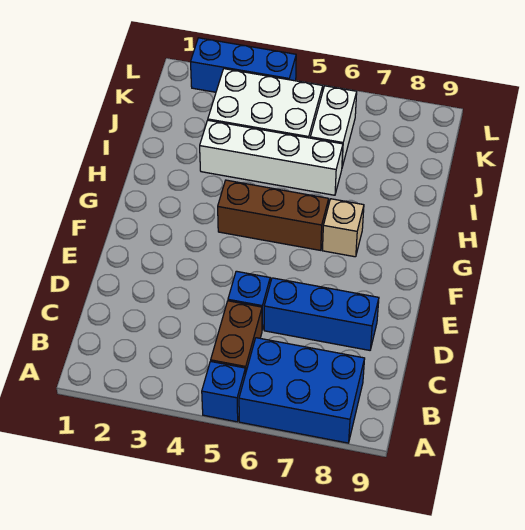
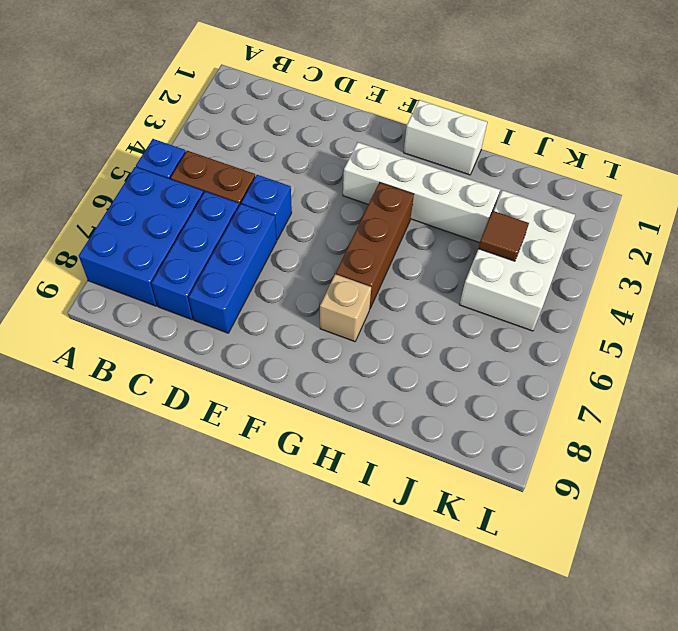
white brick I3:I6 level 1 -> white brick F3:I3 level 1
none -> brown tile J4 level 2
white brick J6:K6 level 1 -> white brick G1:H1 level 1
blue brick L2:L4 level 1 -> blue brick C6:C8 level 1

